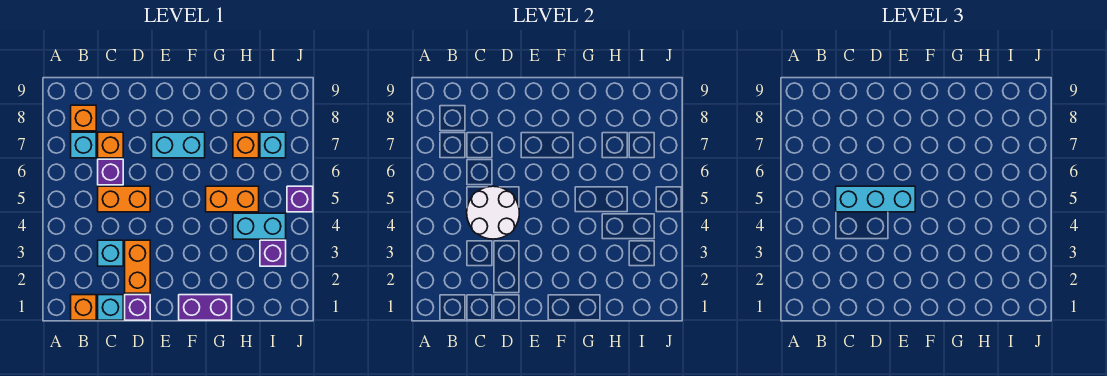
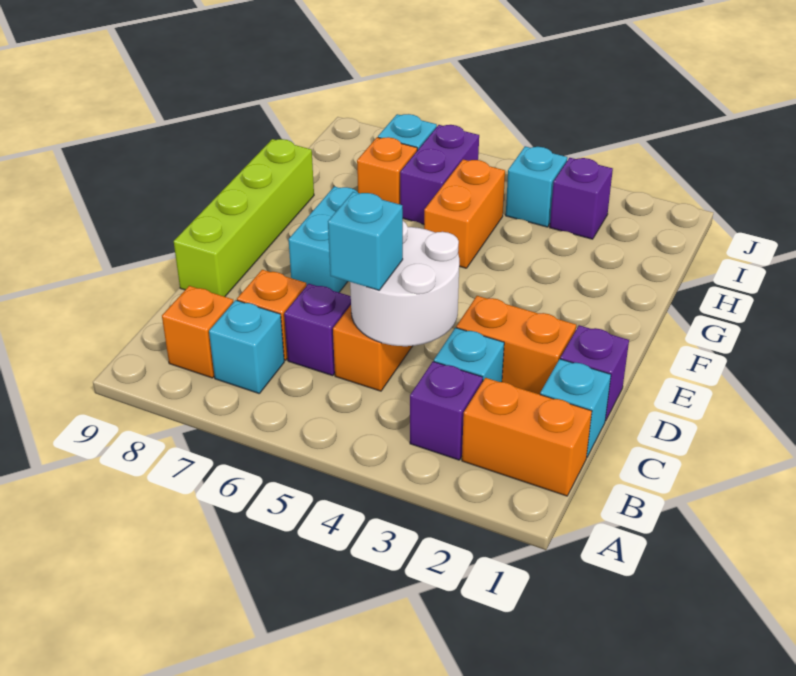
orange brick B1 level 1 -> orange brick B1:B2 level 1
cyan brick C5:E5 level 3 -> cyan brick C5 level 3
none -> lime brick D9:G9 level 1
purple brick F1:G1 level 1 -> purple brick H6:I6 level 1
cyan brick H4:I4 level 1 -> cyan brick I4 level 1
purple brick J5 level 1 -> purple brick B3 level 1

